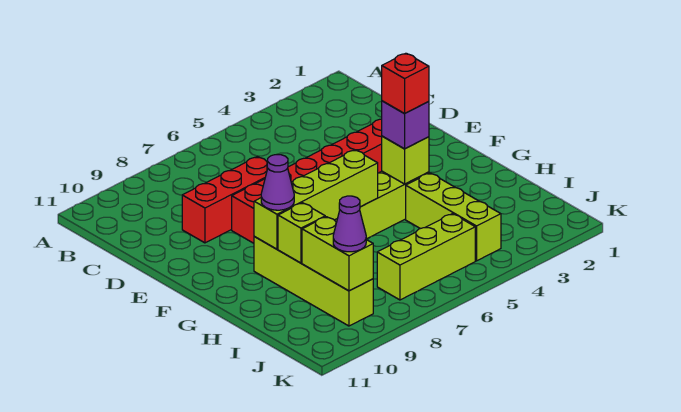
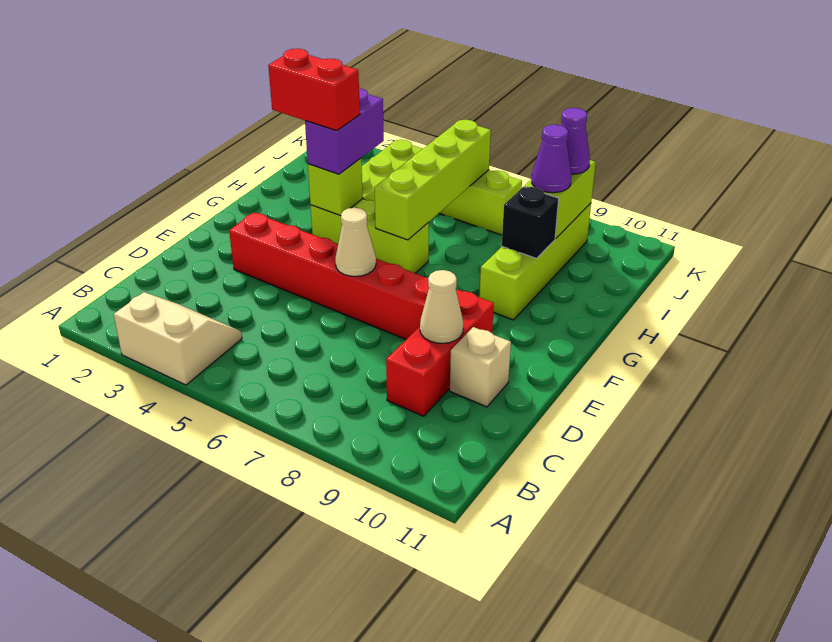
none -> tan slope A3:B4 level 1 top A
red brick D7:D9 level 1 -> red brick C9:E9 level 1
none -> tan cone D9 level 2
none -> tan brick D10 level 1
none -> tan cone E6 level 2
purple brick G4 level 3 -> purple brick G4:H4 level 3
red brick G4 level 4 -> red brick G3:G4 level 4
lime brick G6:G9 level 2 -> lime brick G6:J6 level 2
purple cone G9 level 3 -> purple cone I9 level 3
lime brick H9 level 2 -> black brick H9 level 2

